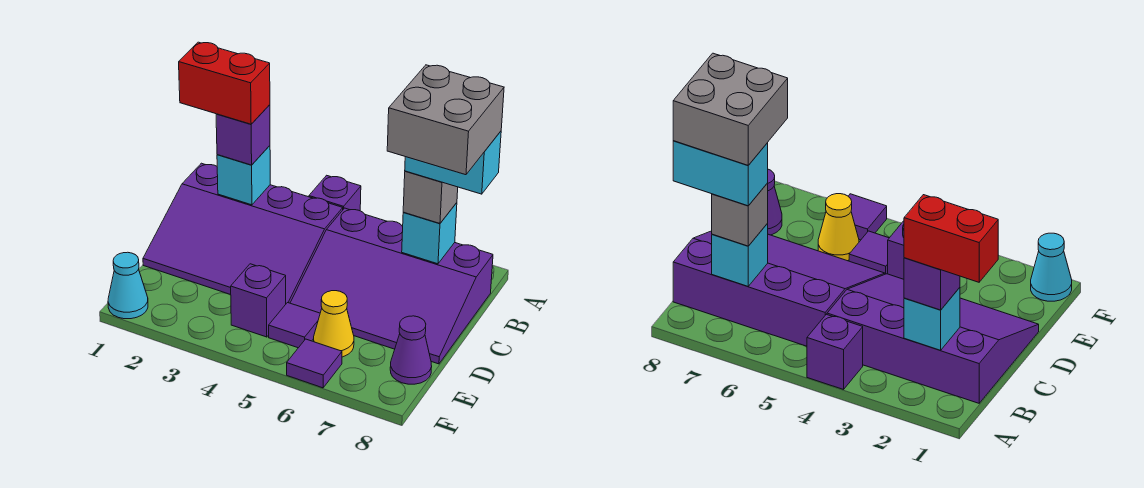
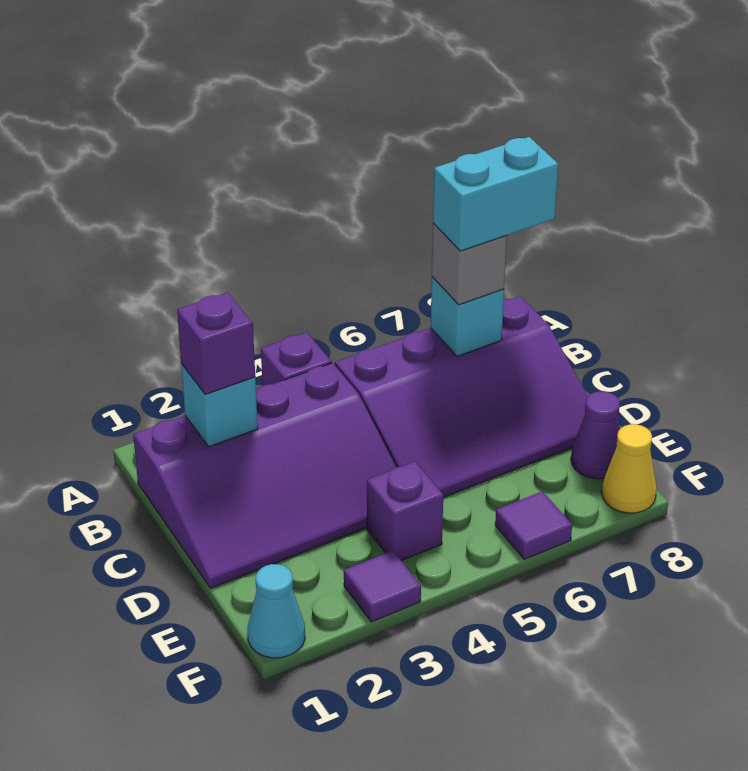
red brick B1:B2 level 4 -> none
grey brick B7:C8 level 5 -> none
purple tile E5 level 1 -> purple tile F3 level 1
yellow cone E6 level 1 -> yellow cone F8 level 1

